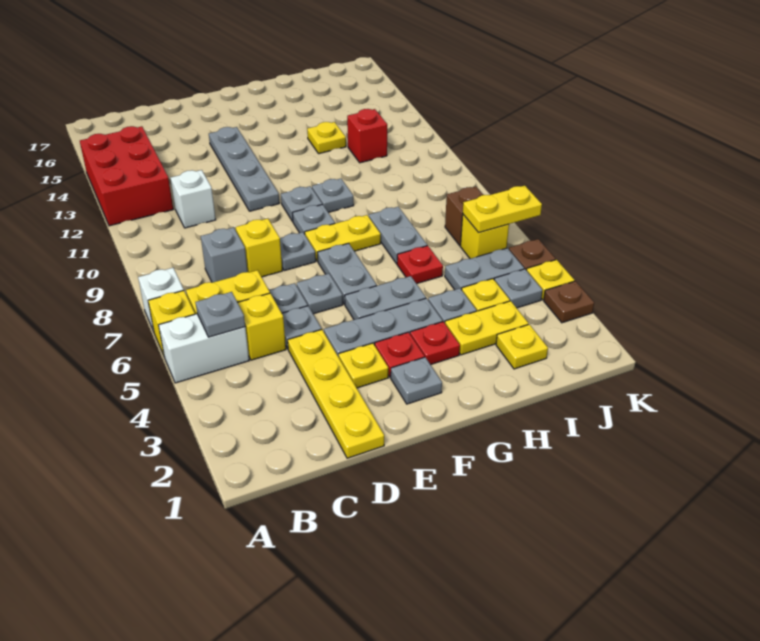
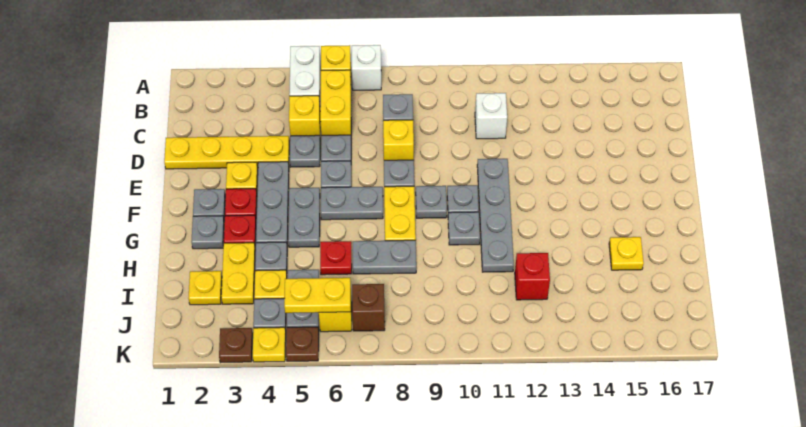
red brick A12:B14 level 1 -> none
grey plate B5 level 2 -> grey plate G2 level 1
grey plate E11:E14 level 1 -> grey plate E11:H11 level 1
yellow plate H13 level 1 -> yellow plate H15 level 1
yellow plate J6:K6 level 2 -> yellow plate J5:J6 level 2

